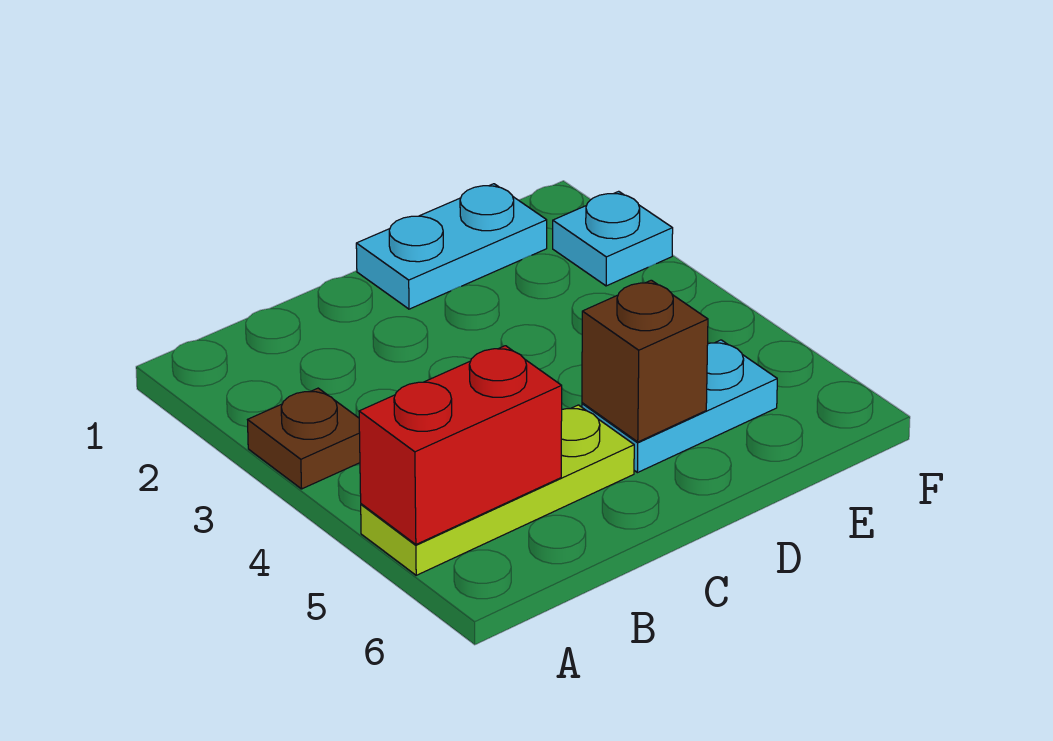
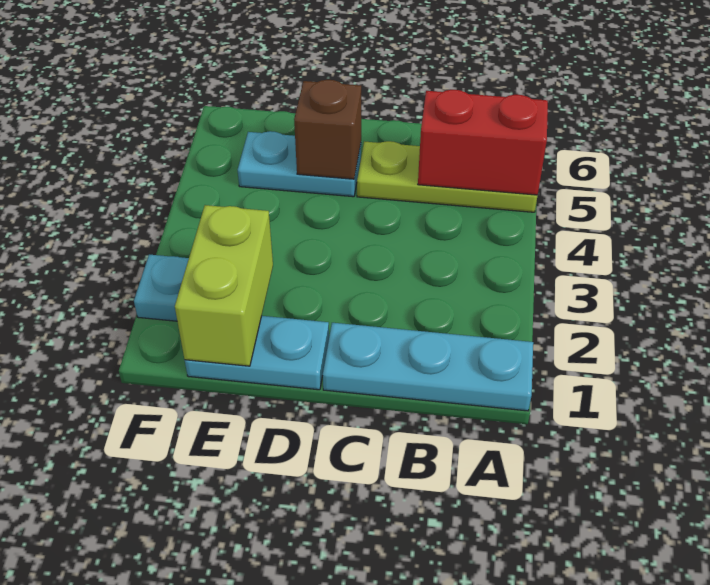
none -> cyan plate A1:C1 level 1
brown plate A3 level 1 -> none
none -> lime brick E1:E2 level 2

